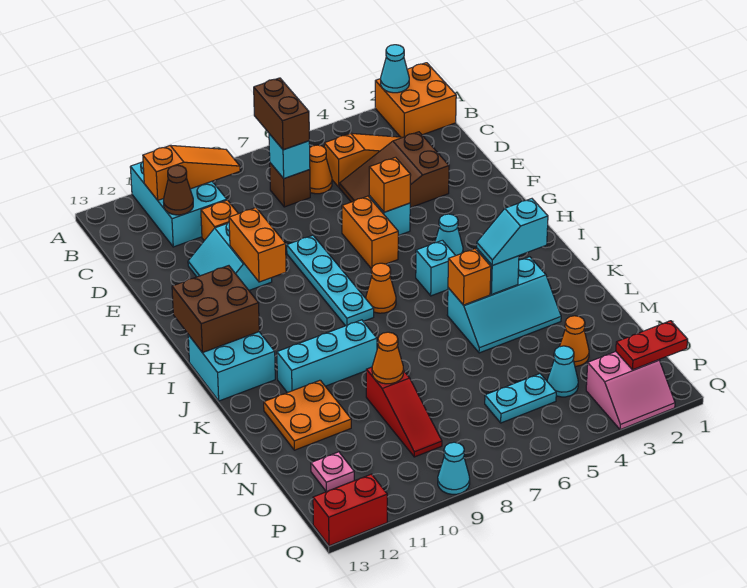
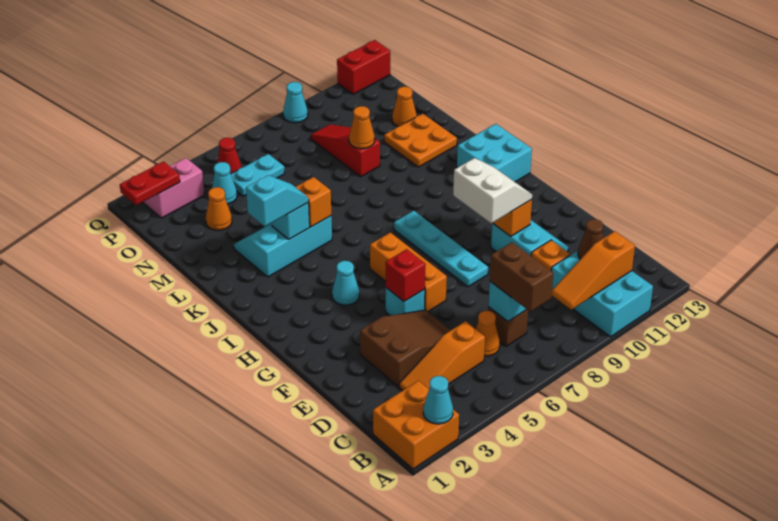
orange brick F5 level 2 -> red brick F5 level 2
orange brick F6:G6 level 1 -> orange brick F6:H6 level 1
none -> white slope F9:G10 level 3 top 9
brown brick H12:I13 level 2 -> none
cyan brick I5 level 1 -> none
orange cone I7 level 1 -> orange cone N12 level 1
cyan brick K9:K11 level 1 -> none
pink plate O12 level 1 -> none
none -> red cone P5 level 1

